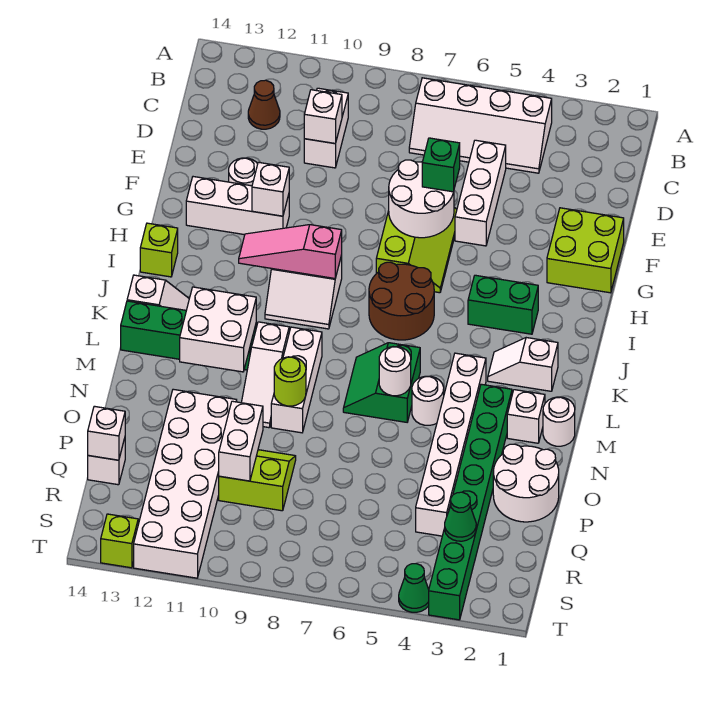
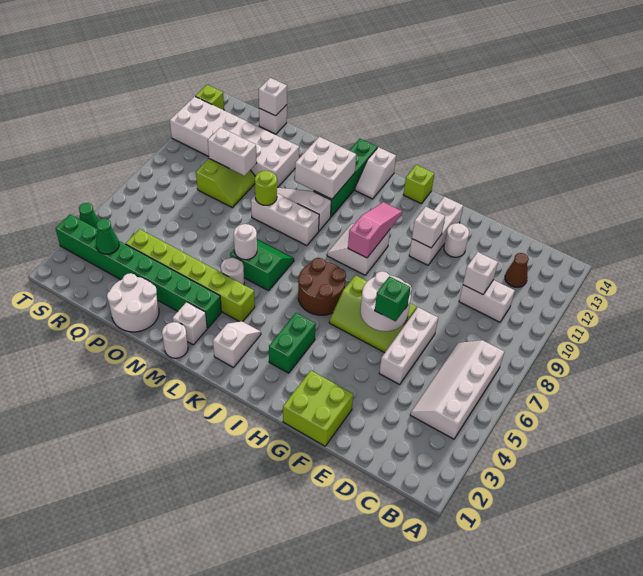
white brick D5:F5 level 1 -> white brick E5:E7 level 1
white brick L4:Q4 level 1 -> lime brick L4:Q4 level 1

